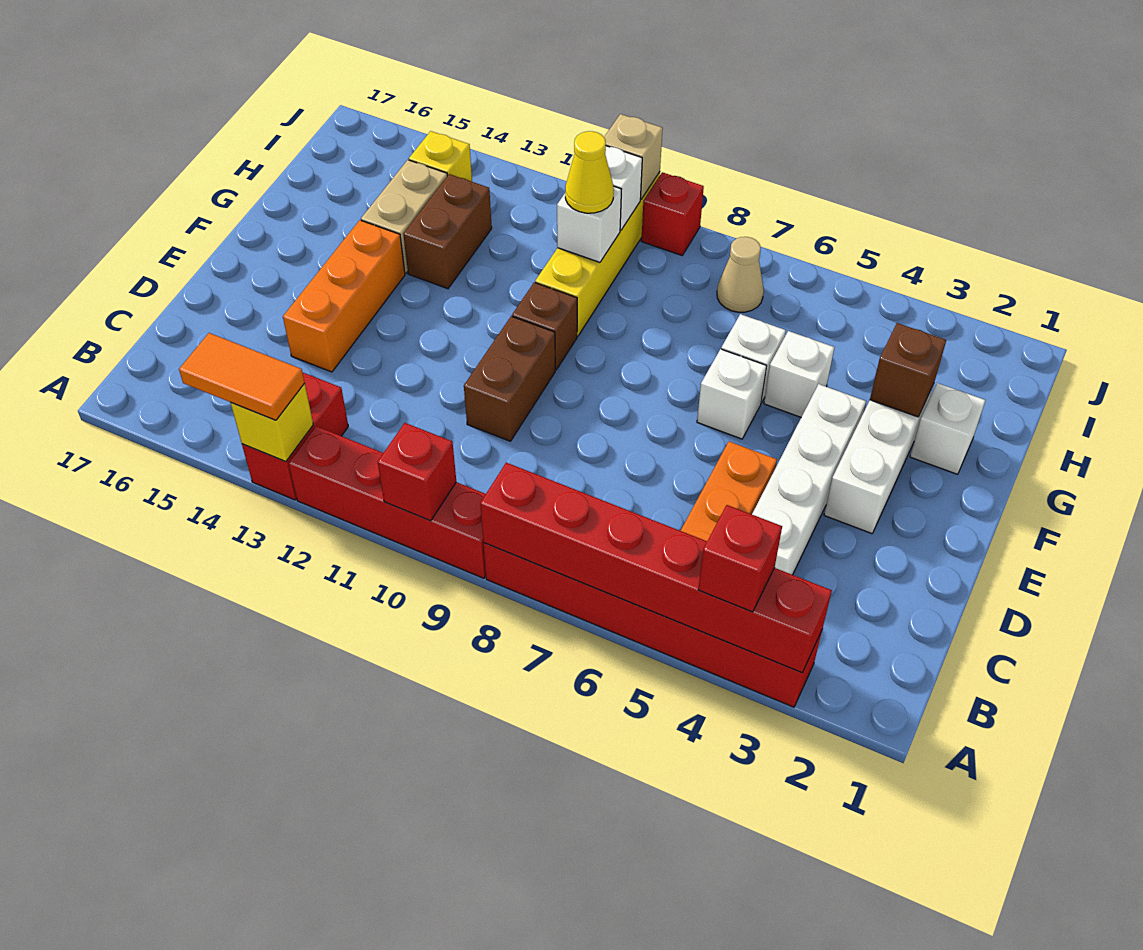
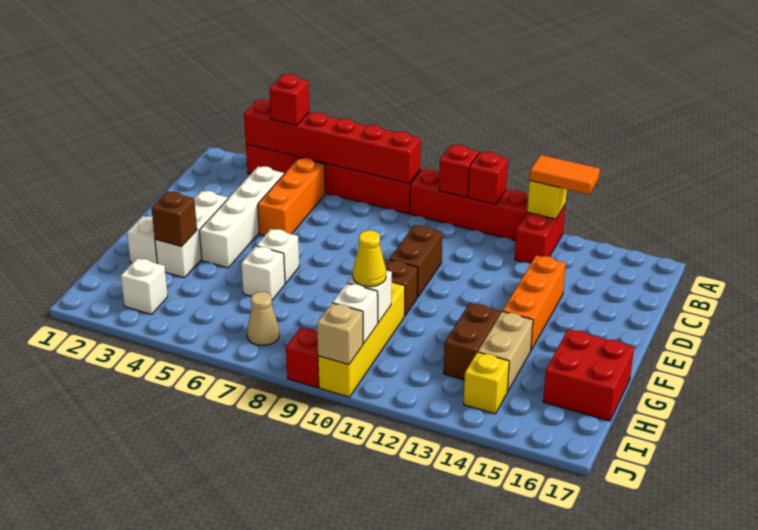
none -> red brick A11 level 2
white brick G5 level 1 -> white brick I3 level 1
none -> red brick G16:H17 level 1

